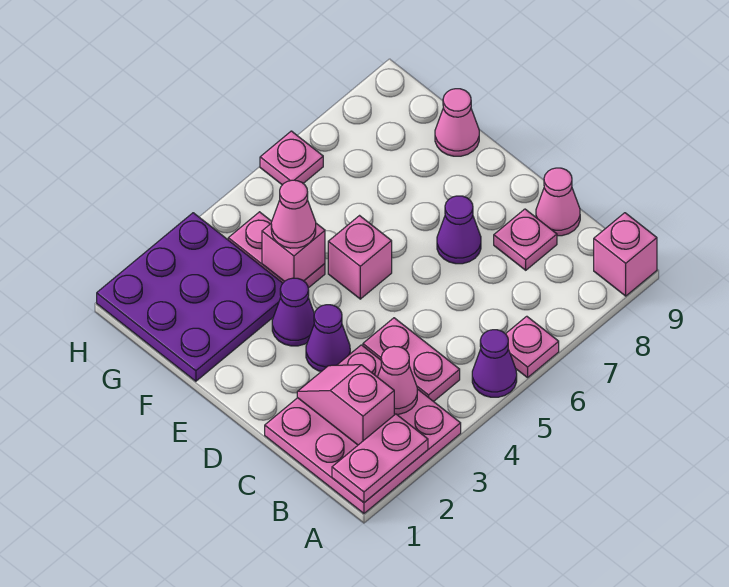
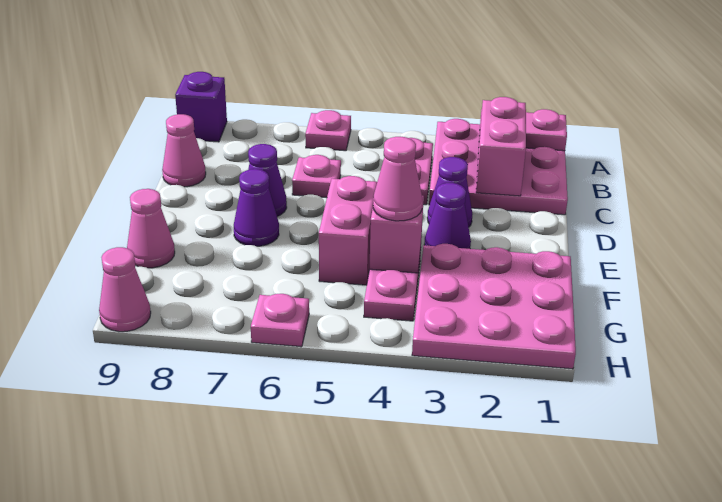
purple cone A5 level 1 -> purple cone E7 level 1
pink brick A9 level 1 -> purple brick A9 level 1
pink slope B2:C2 level 2 top B -> pink brick B2:C2 level 2
pink cone B3 level 2 -> pink cone H9 level 1
pink plate C8 level 1 -> pink plate C6 level 1
pink brick E5 level 1 -> pink brick E5:F5 level 1
purple plate F1:H3 level 1 -> pink plate F1:H3 level 1

